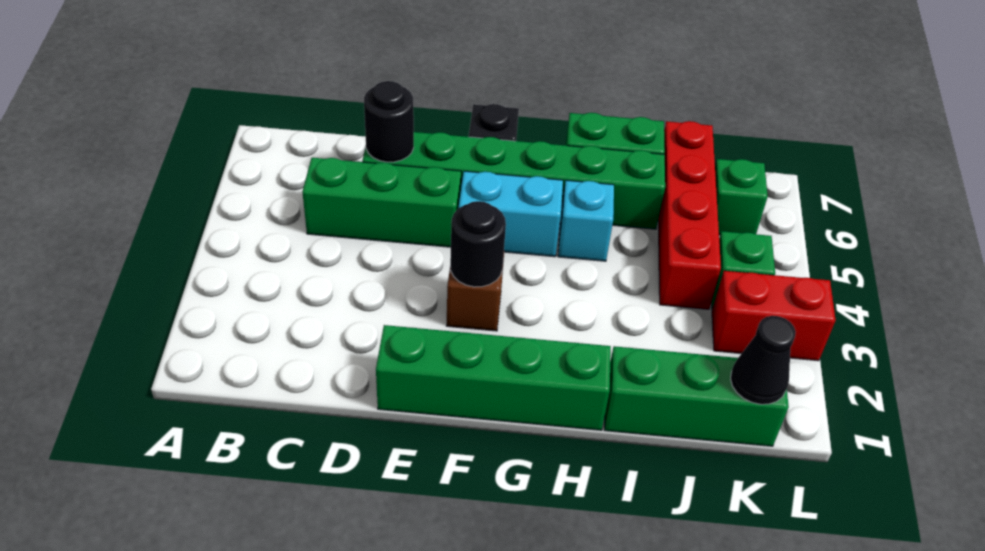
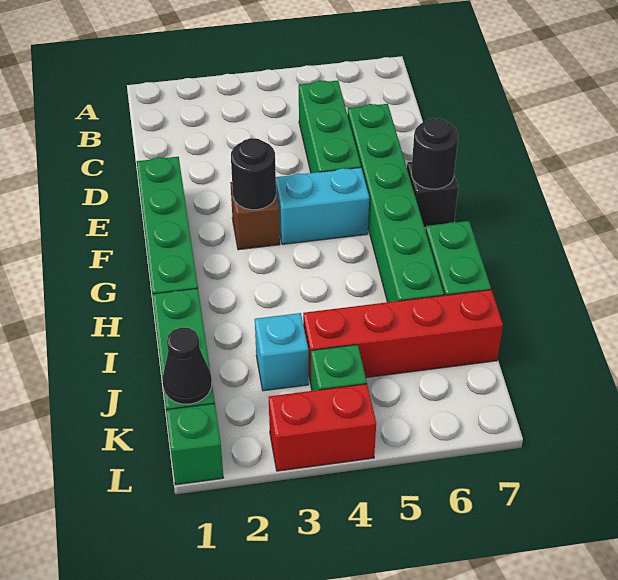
black round brick D6 level 2 -> black round brick F7 level 2
cyan brick F5:G5 level 1 -> cyan brick F4:F5 level 1
cyan brick H5 level 1 -> cyan brick J3 level 1
red brick K3:L3 level 1 -> red brick L3:L4 level 1
green brick K6 level 1 -> green brick L1 level 1

